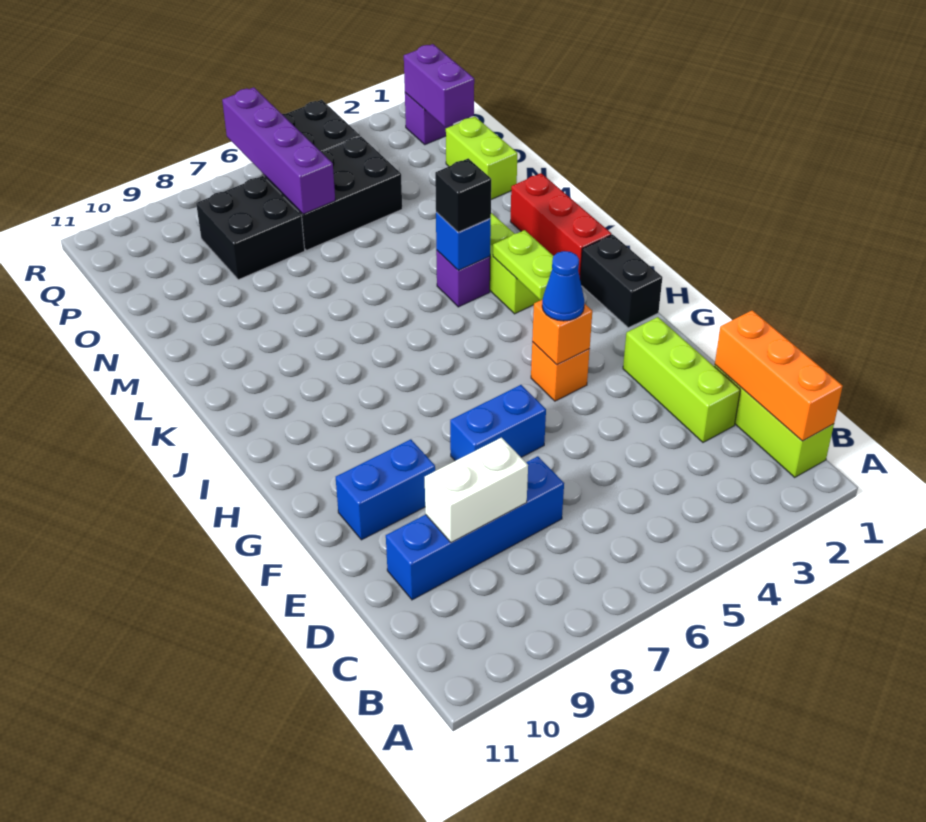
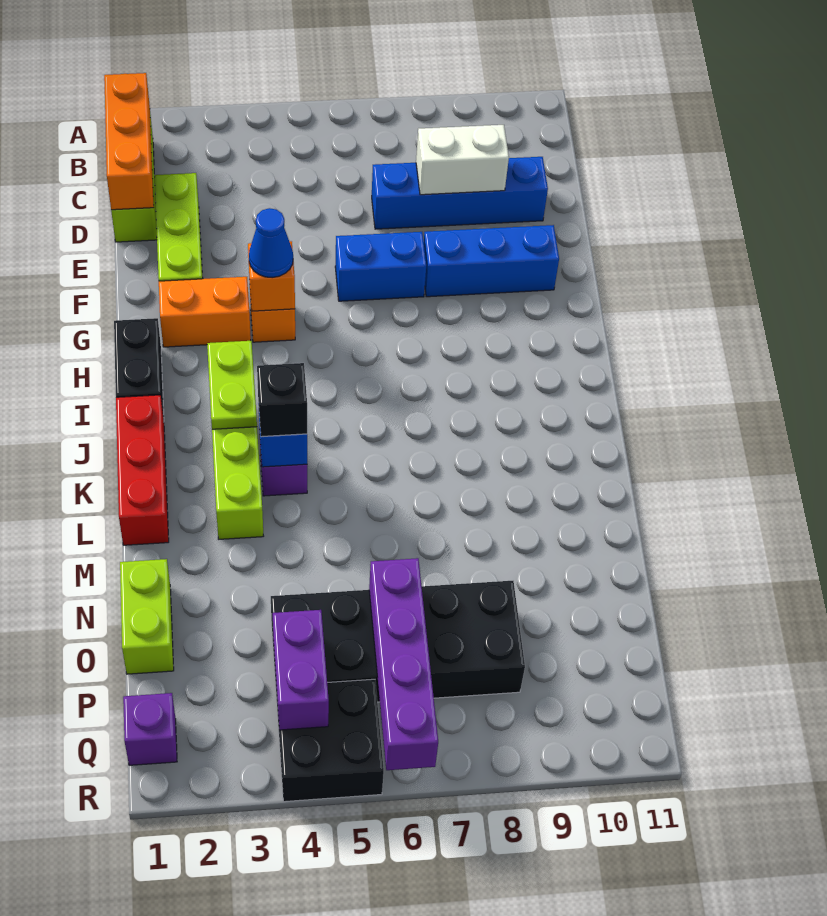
blue brick F9:F10 level 1 -> blue brick F8:F10 level 1
none -> orange brick G2:G3 level 1
purple brick P1:Q1 level 2 -> purple brick P4:Q4 level 2

